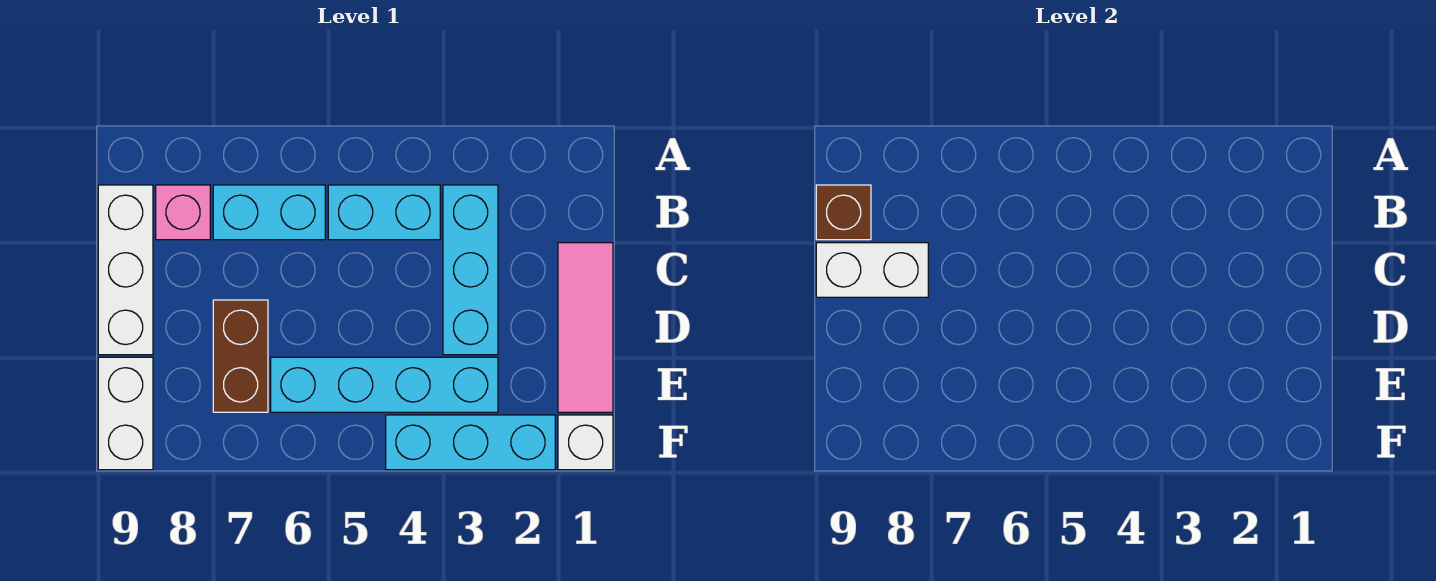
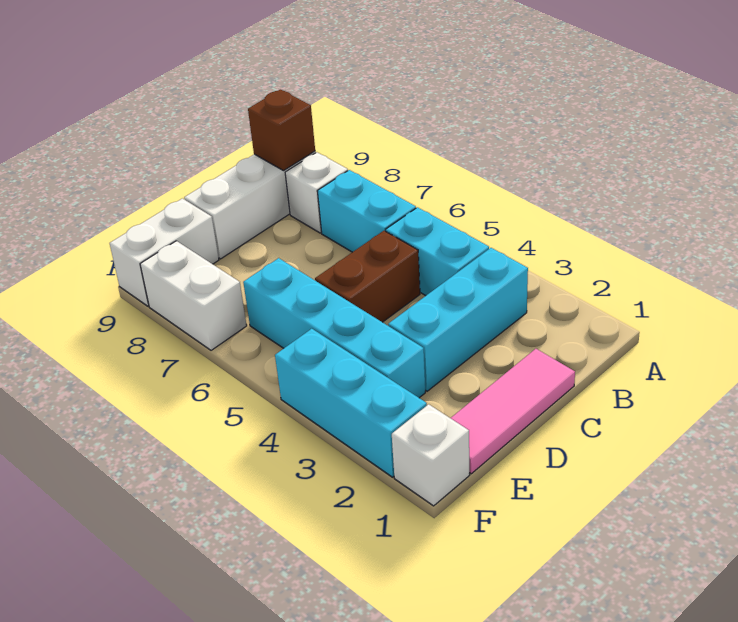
pink brick B8 level 1 -> white brick B8 level 1
white brick C8:C9 level 2 -> white brick F7:F8 level 1
brown brick D7:E7 level 1 -> brown brick C5:D5 level 1

